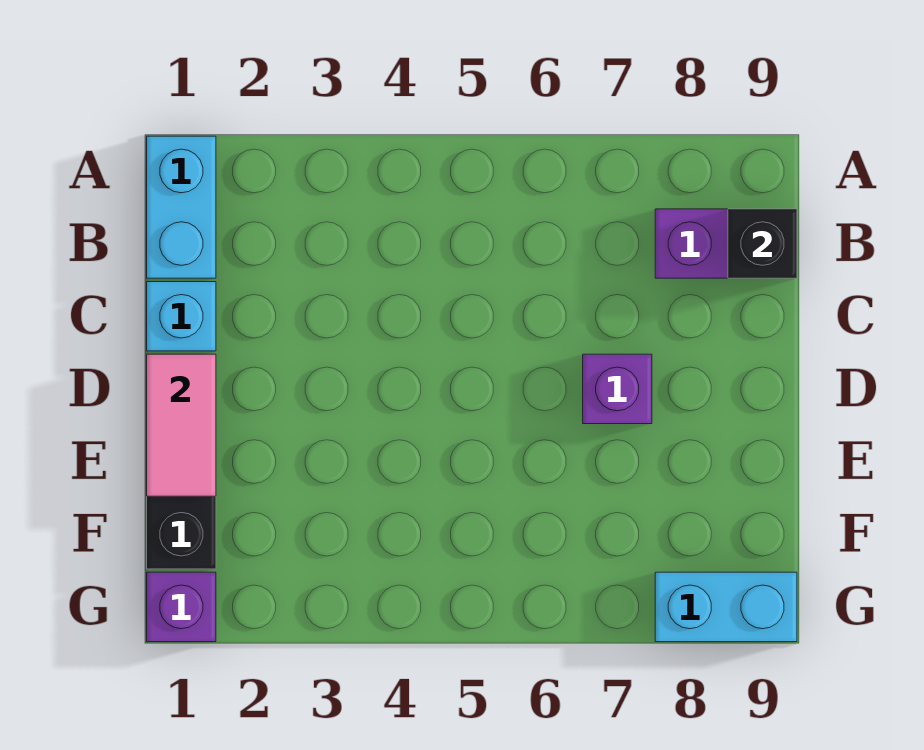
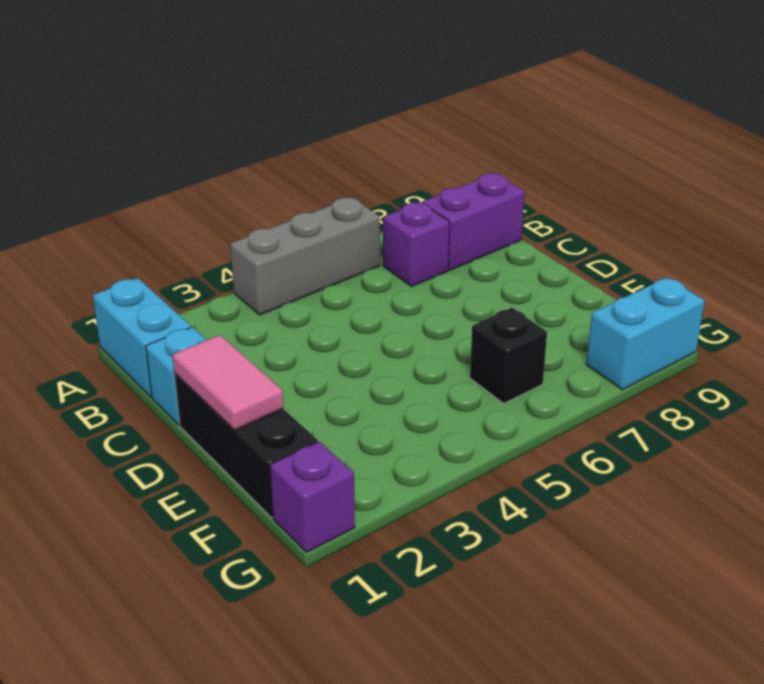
none -> grey brick A4:A6 level 1
black brick B9 level 2 -> black brick F6 level 1
purple brick D7 level 1 -> purple brick B7 level 1

